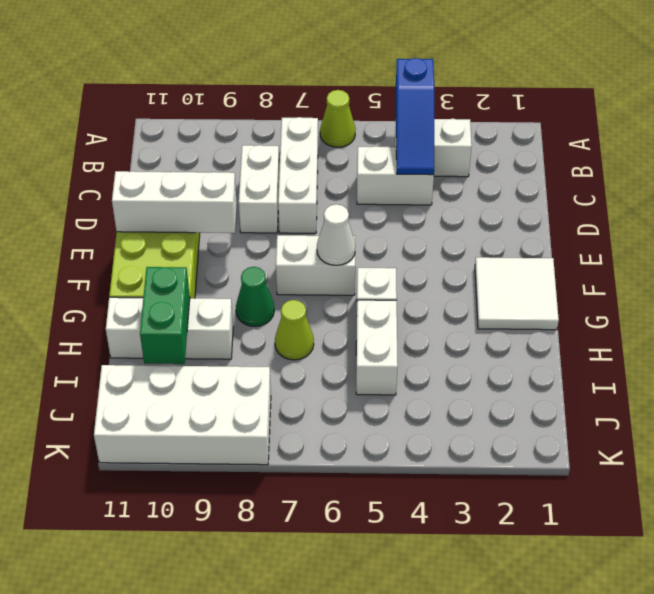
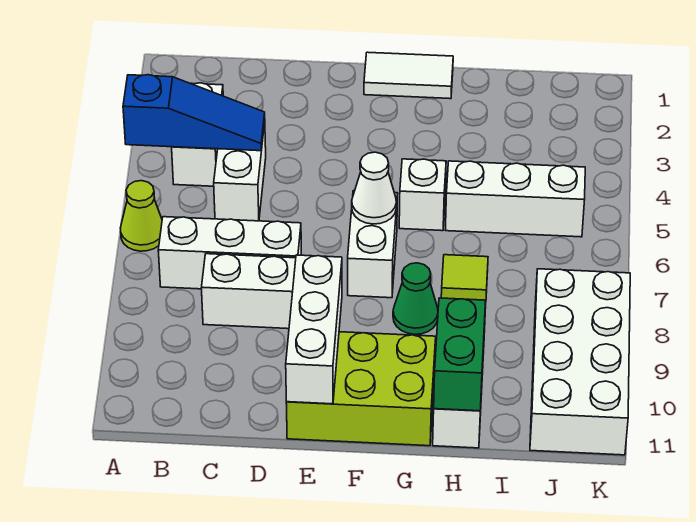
white tile F1:G2 level 1 -> white tile F1:G1 level 1
white brick H5:I5 level 1 -> white brick H5:J5 level 1
lime cone H7 level 1 -> lime tile H7 level 1
green brick H10:I10 level 2 -> green brick H10:H11 level 2

